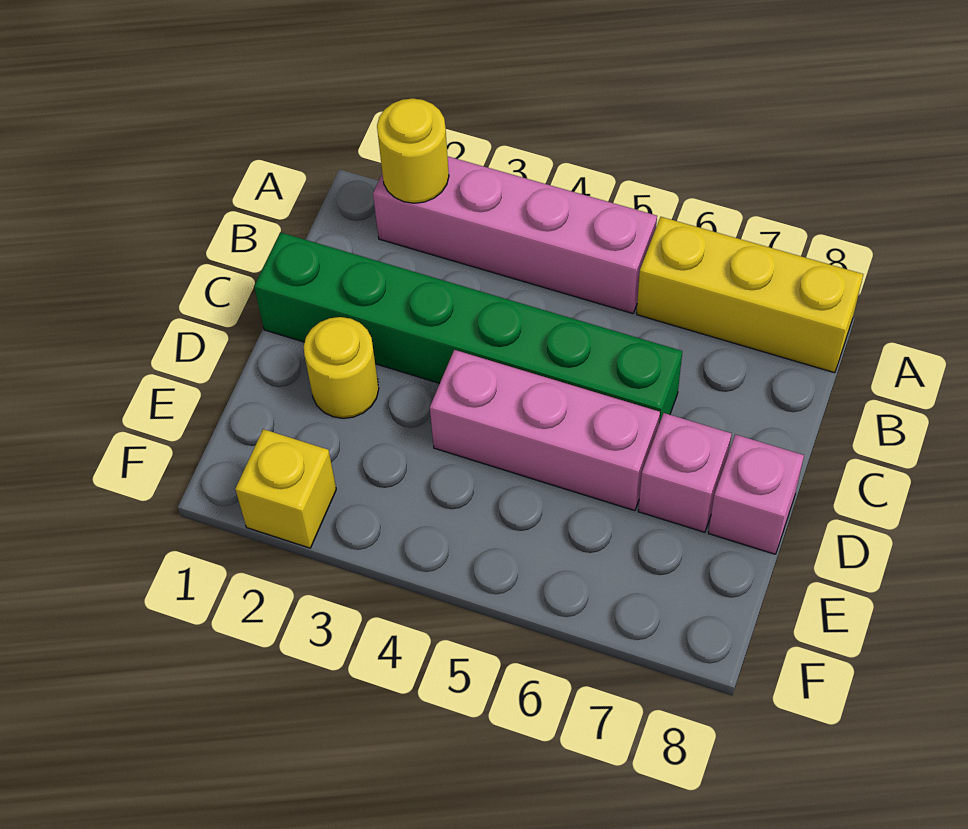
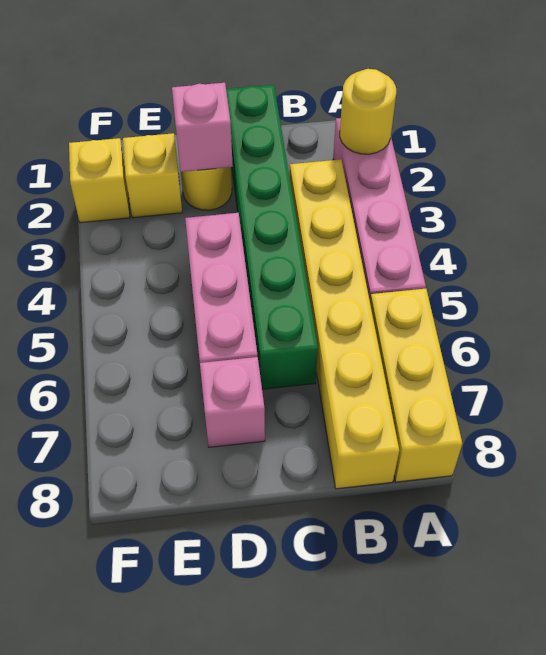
none -> yellow brick B3:B8 level 1
pink brick D8 level 1 -> pink brick D2 level 2
none -> yellow brick E2 level 1

